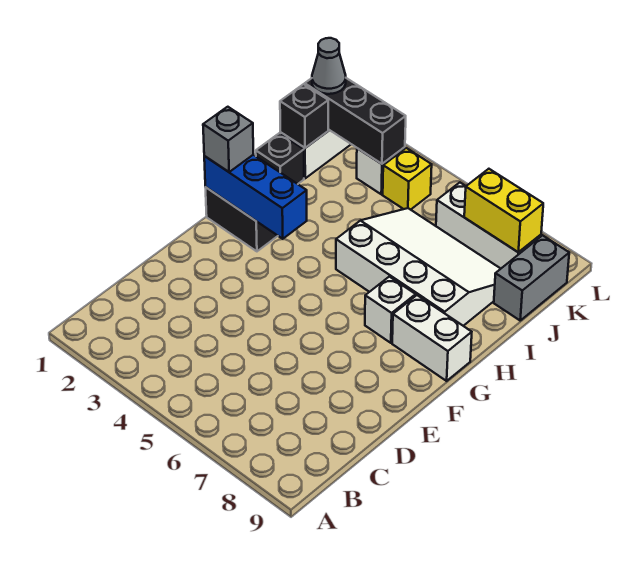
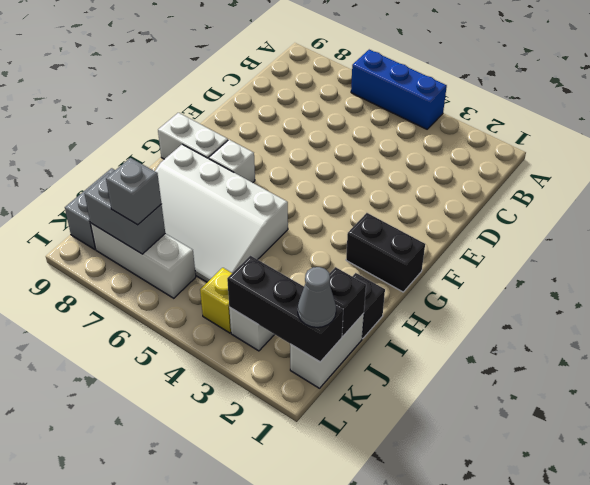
blue brick G1:G3 level 2 -> blue brick A4:A6 level 1
grey brick G1 level 3 -> grey brick K7 level 3
yellow brick K7:K8 level 2 -> grey brick K7:K8 level 2

